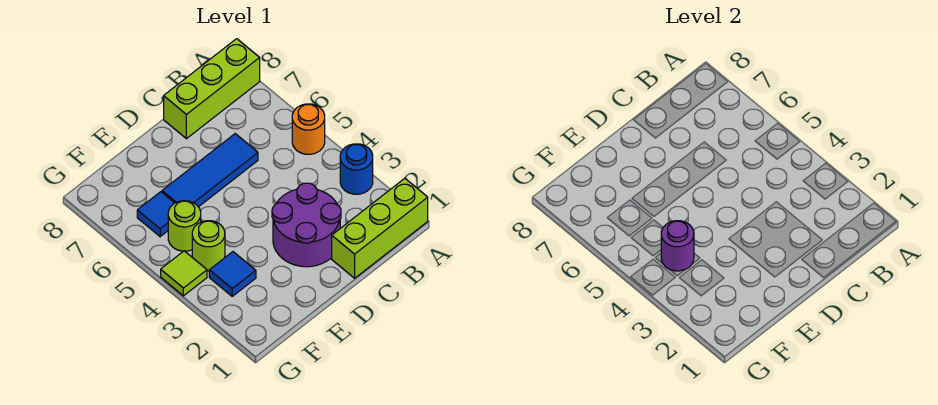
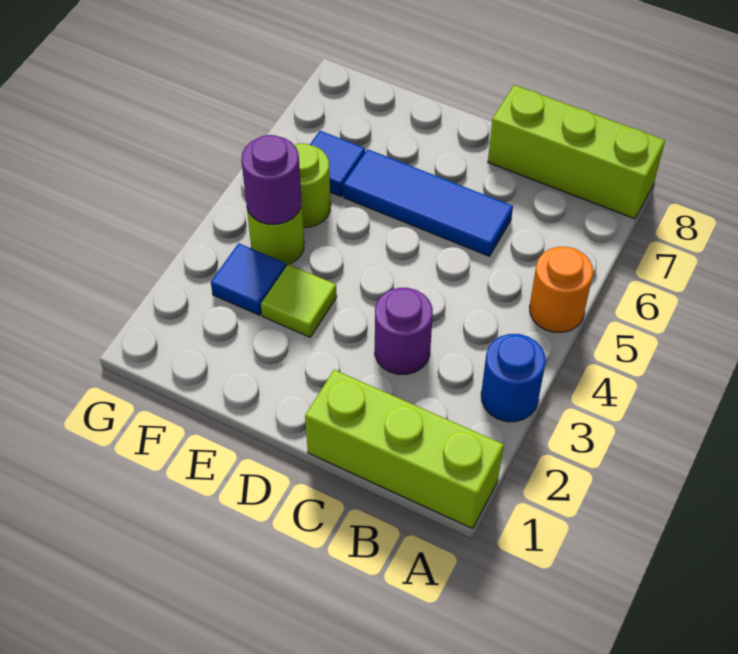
purple round brick C2:D3 level 1 -> purple round brick C3 level 1
lime tile G4 level 1 -> lime tile E3 level 1

